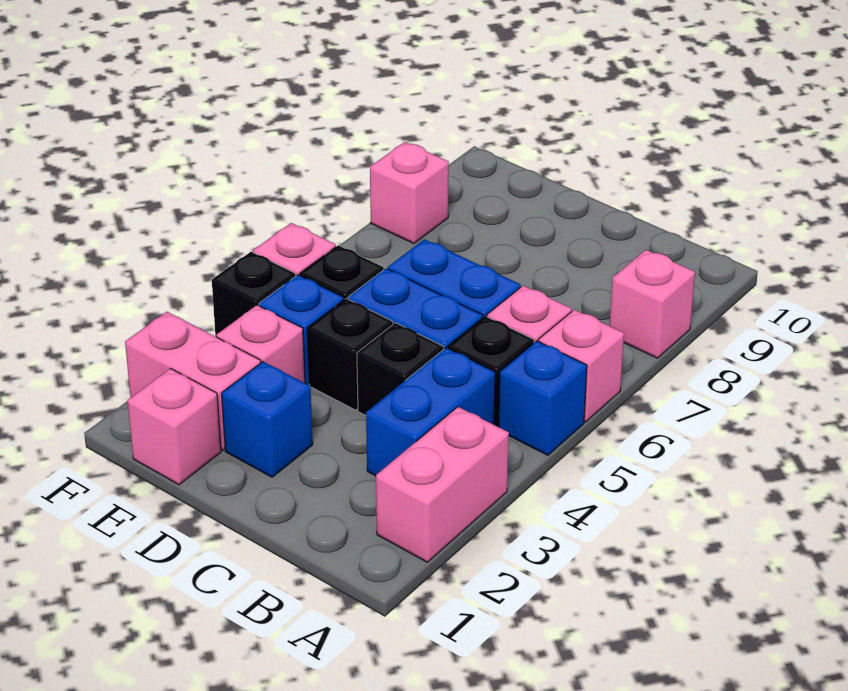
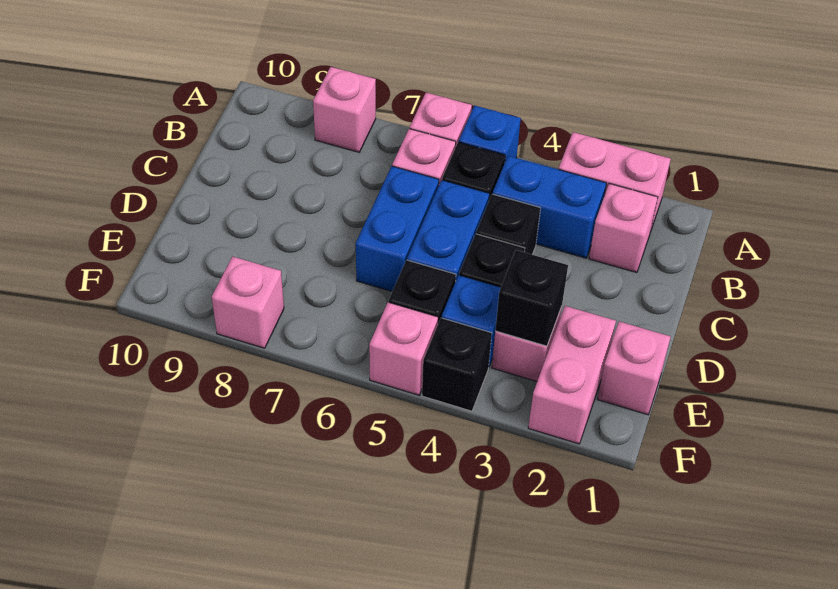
none -> pink brick B2 level 1
blue brick D2 level 1 -> none
none -> black brick E3 level 2

